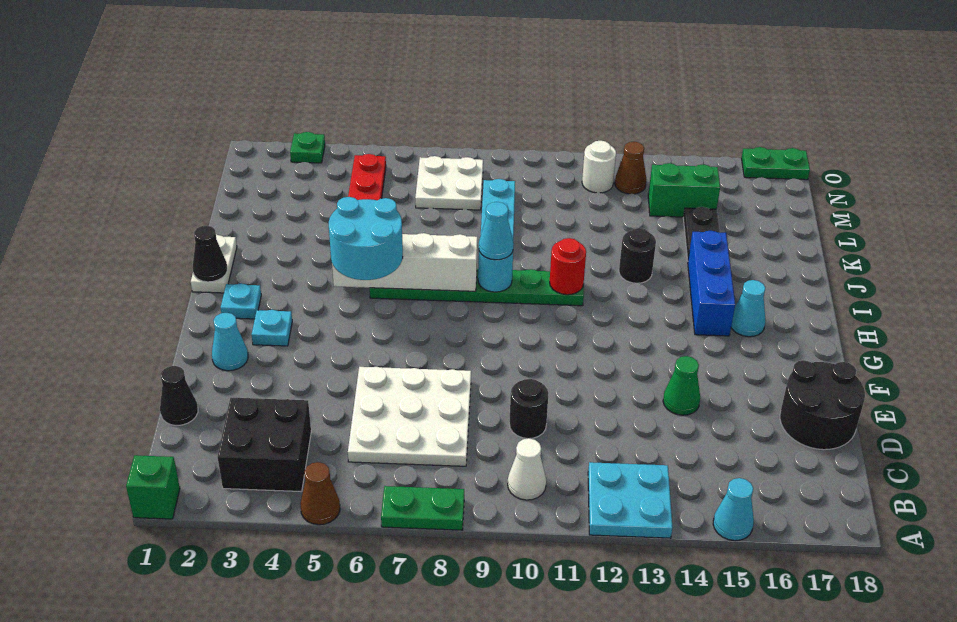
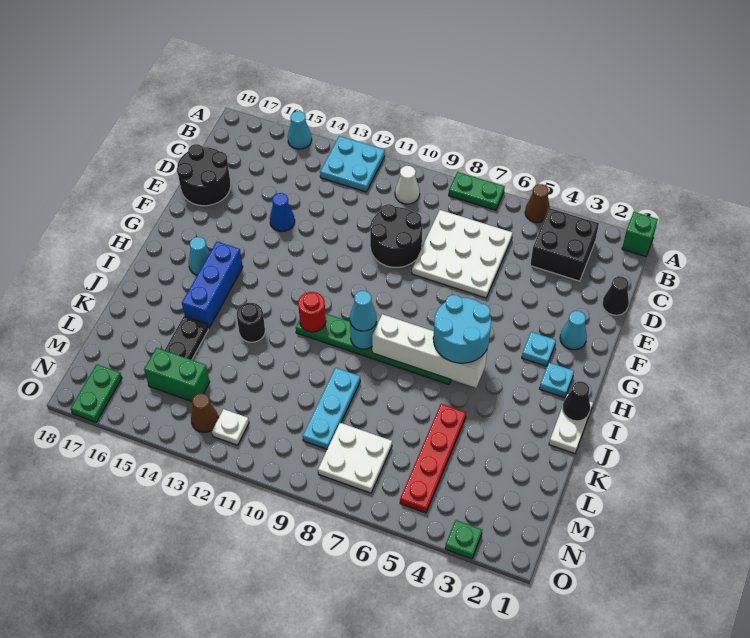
black round brick D10 level 1 -> black round brick D9:E10 level 1
green cone E14 level 1 -> blue cone E14 level 1
white round brick N12 level 1 -> white plate N12 level 1
green plate O17:O18 level 1 -> green plate N17:O17 level 1

